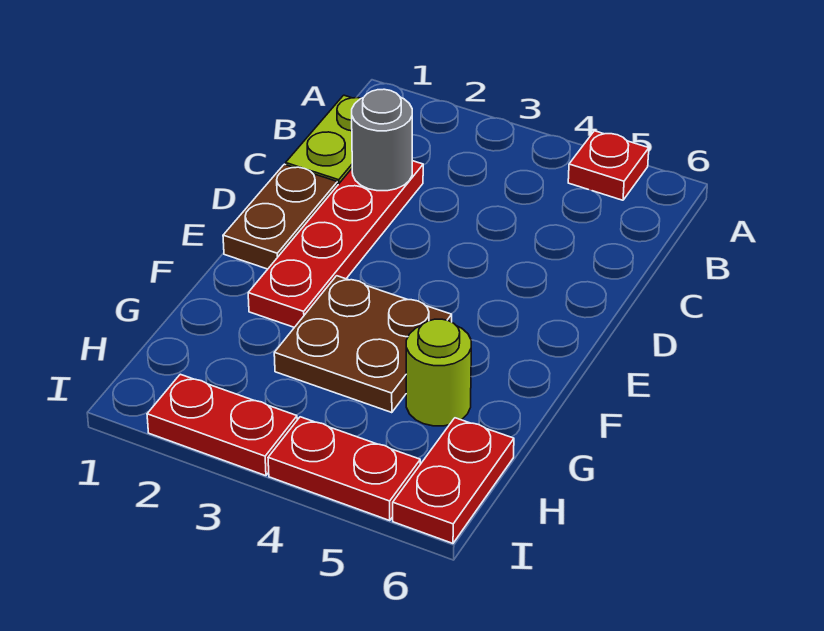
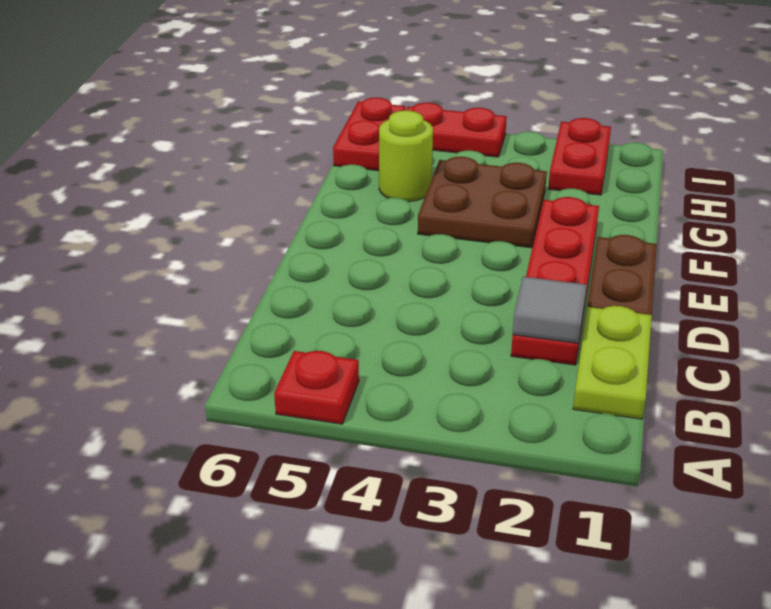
grey round brick C2 level 2 -> grey tile C2 level 2
red plate I2:I3 level 1 -> red plate H2:I2 level 1

